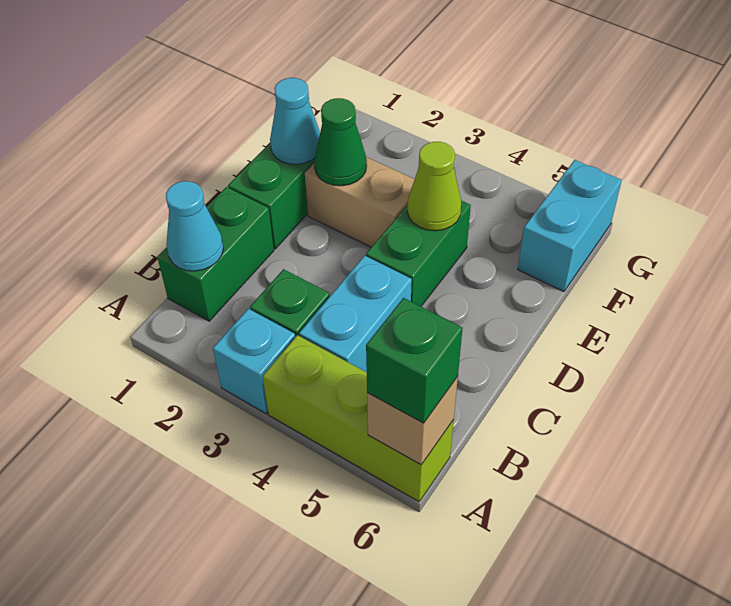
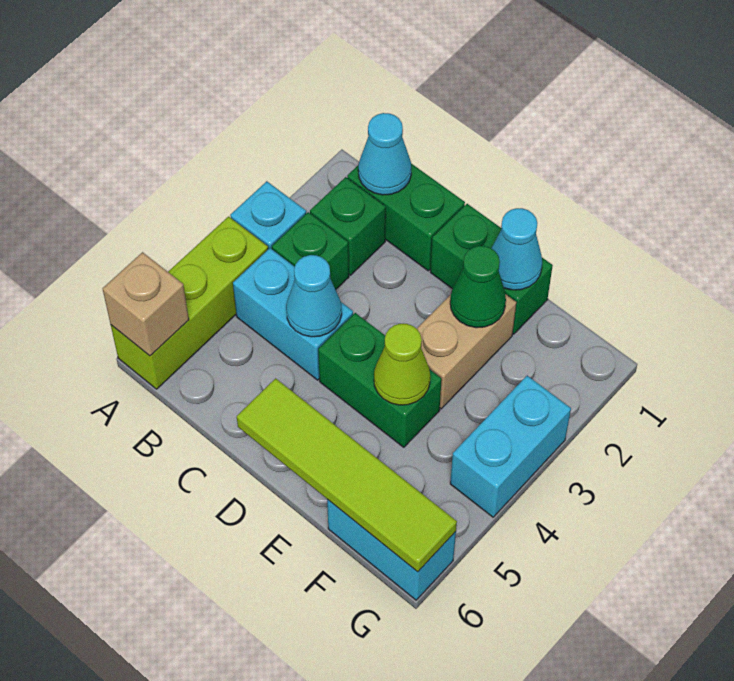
green brick A6 level 3 -> green brick B2 level 1
none -> cyan cone C4 level 2
none -> lime tile D6:G6 level 2
none -> cyan brick G3:G4 level 1

